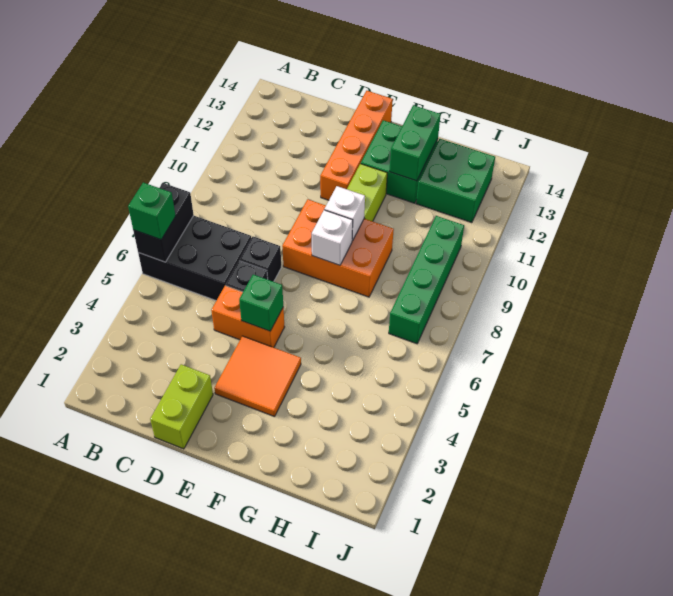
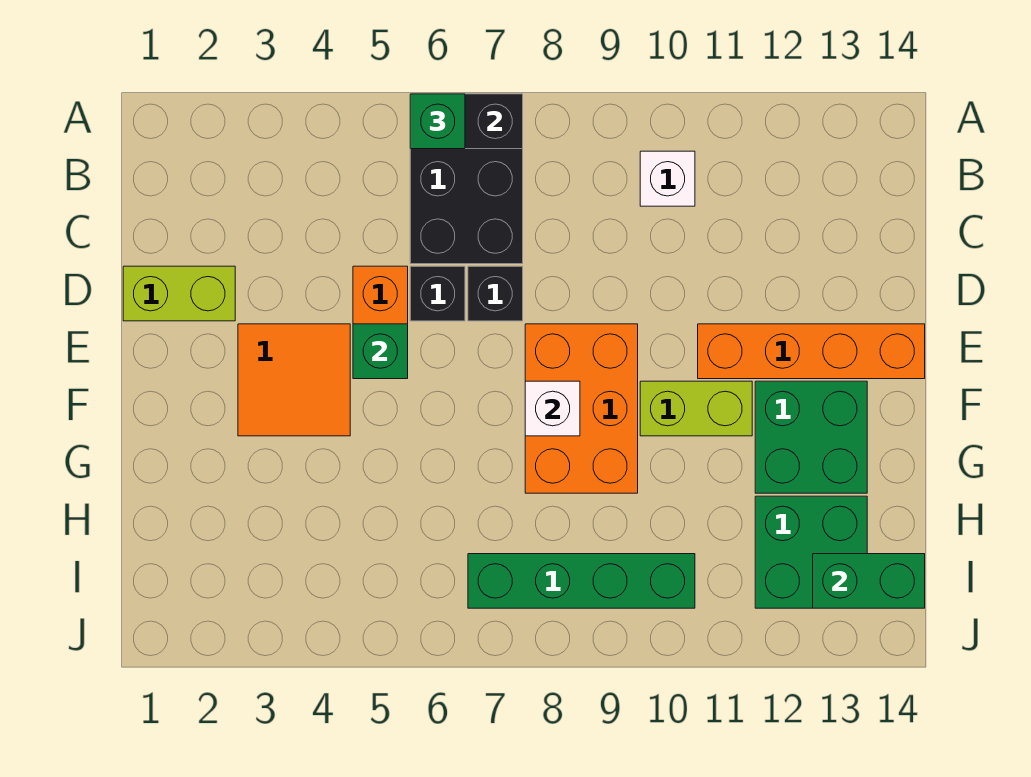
white brick F9 level 2 -> white brick B10 level 1
green brick G12:G13 level 2 -> green brick I13:I14 level 2

